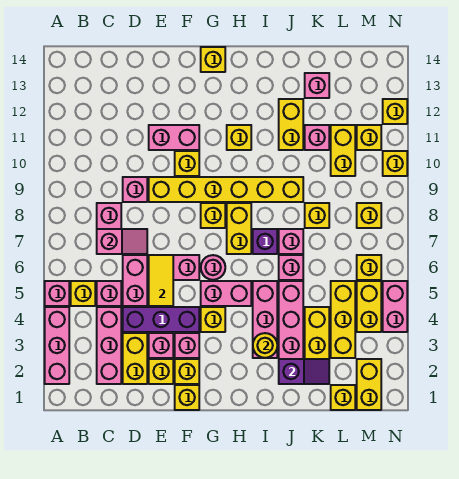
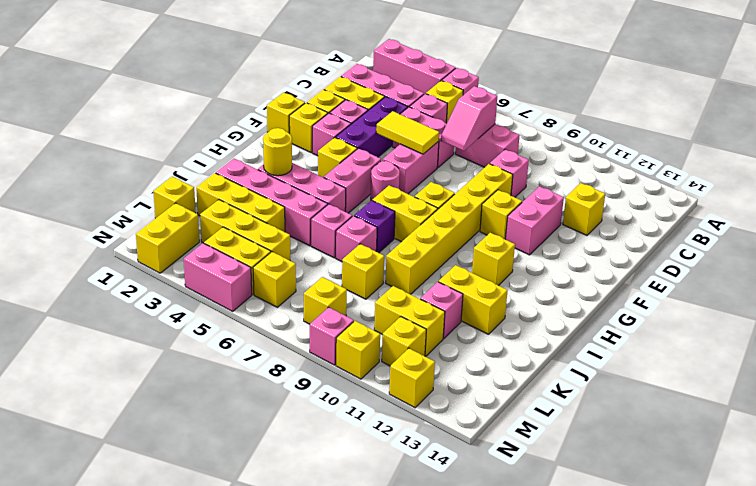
yellow brick G14 level 1 -> yellow brick D12 level 1
purple slope J2:K2 level 2 top J -> none
pink brick K13 level 1 -> pink brick N9 level 1
yellow brick M1:M2 level 1 -> yellow brick M2:N2 level 1

